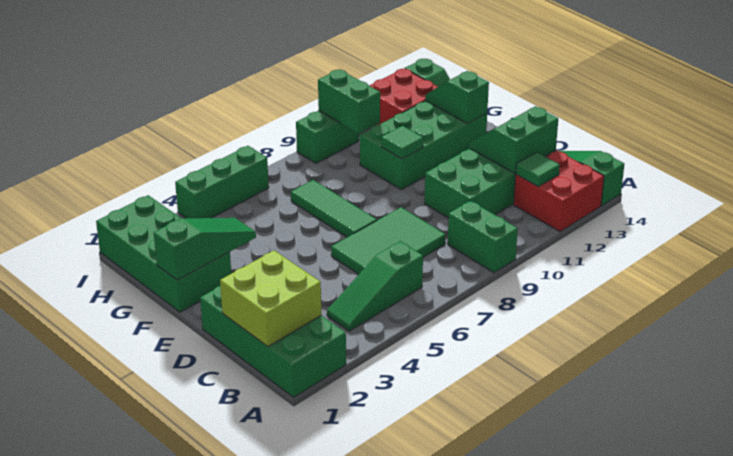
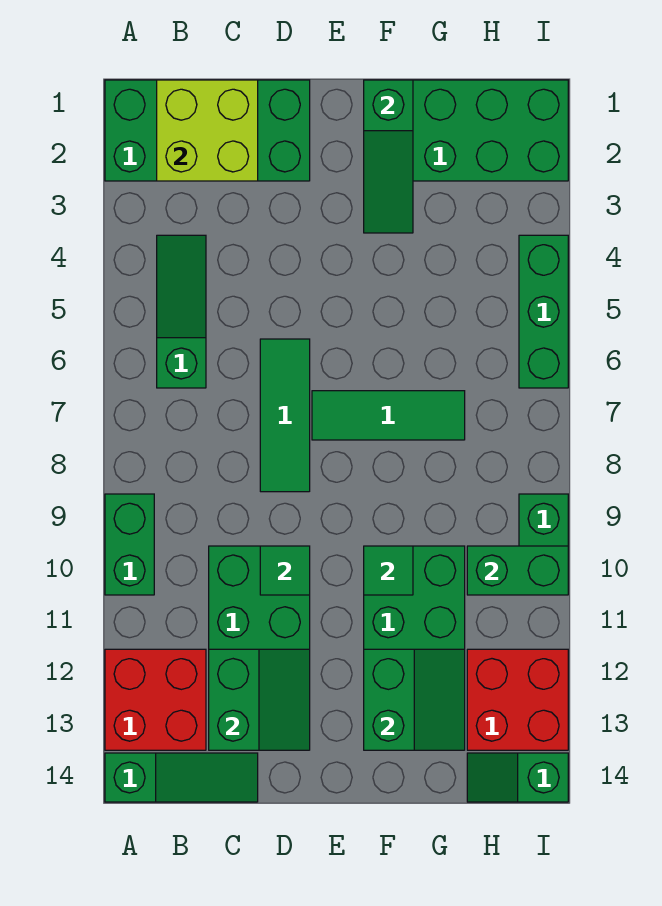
green brick A9:B9 level 1 -> green brick A9:A10 level 1
green tile B12 level 2 -> green tile D10 level 2
green tile C6:D8 level 1 -> green tile D6:D8 level 1
green slope F13:G13 level 2 top F -> green slope F12:G13 level 2 top F

